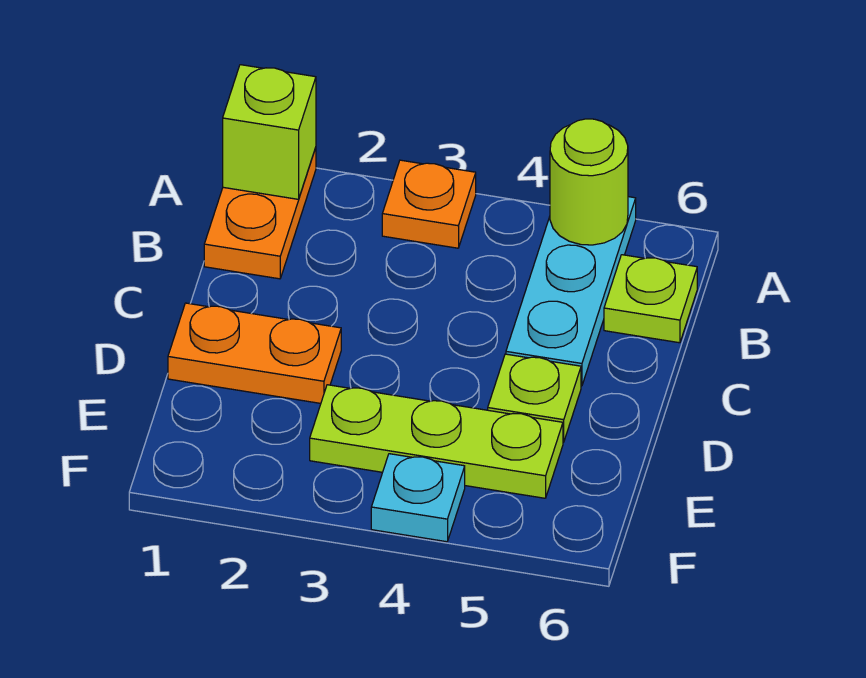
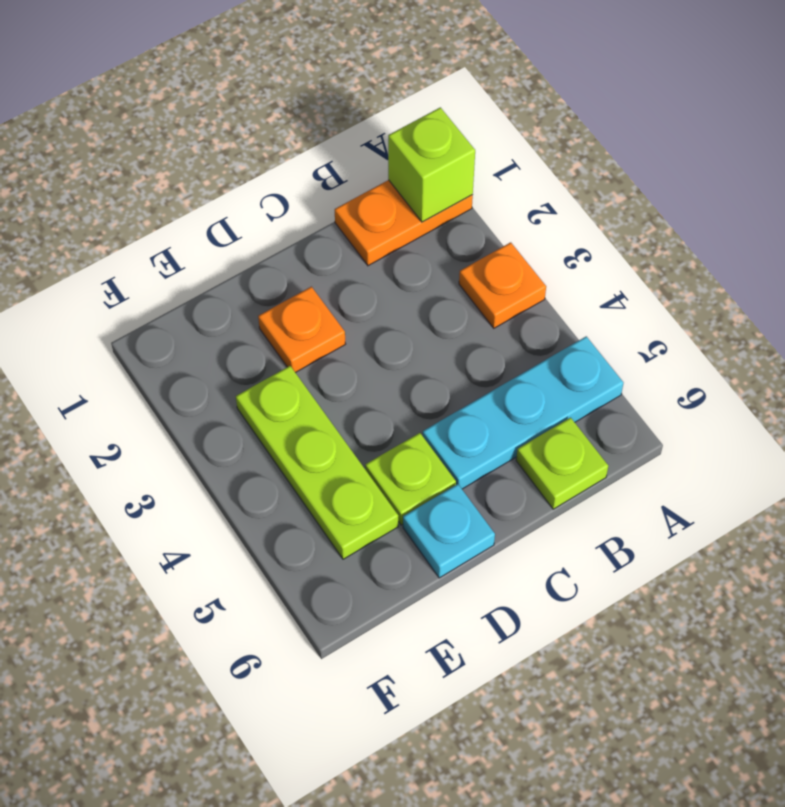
lime round brick A5 level 2 -> none
orange plate D1:D2 level 1 -> orange plate D2 level 1
cyan plate F4 level 1 -> cyan plate D6 level 1

